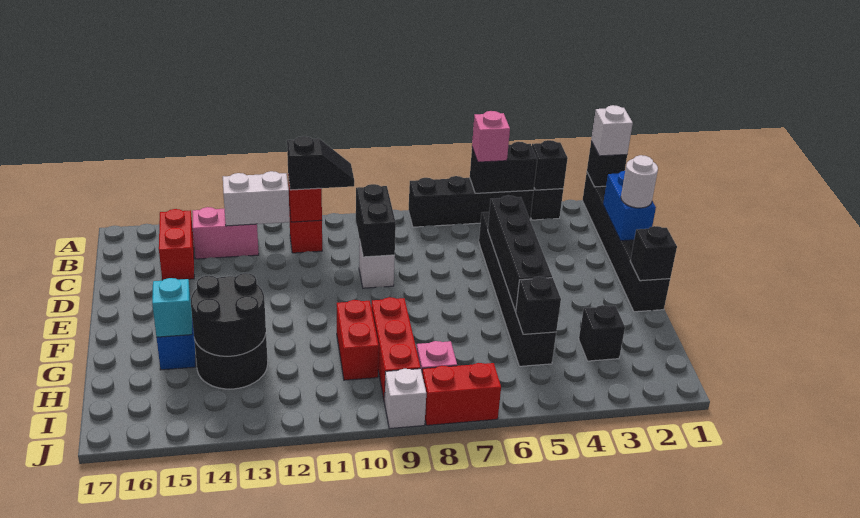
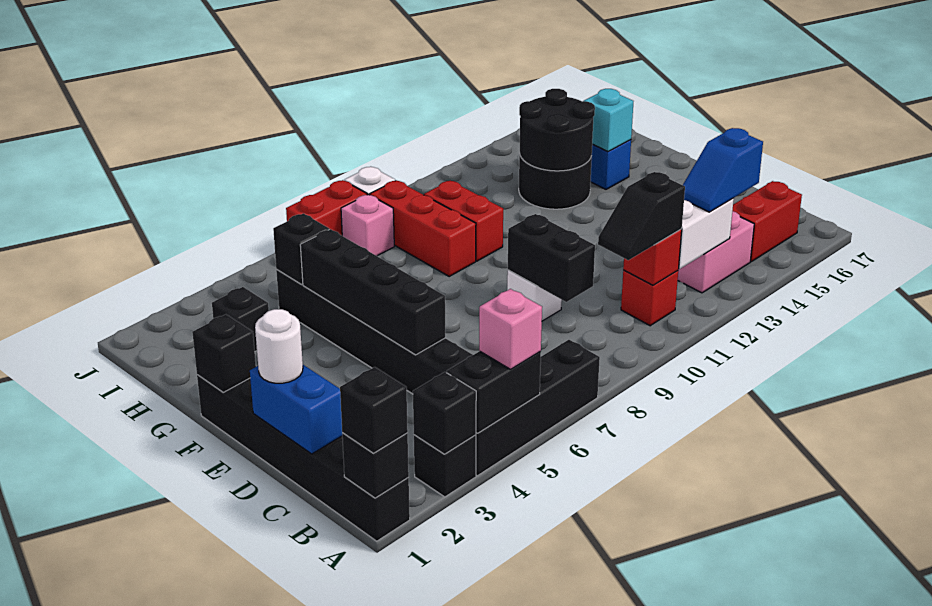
white brick A1 level 3 -> black brick A1 level 3
none -> blue slope B13:B14 level 3 top 14
red brick B15:C15 level 1 -> red brick B15:B16 level 1

